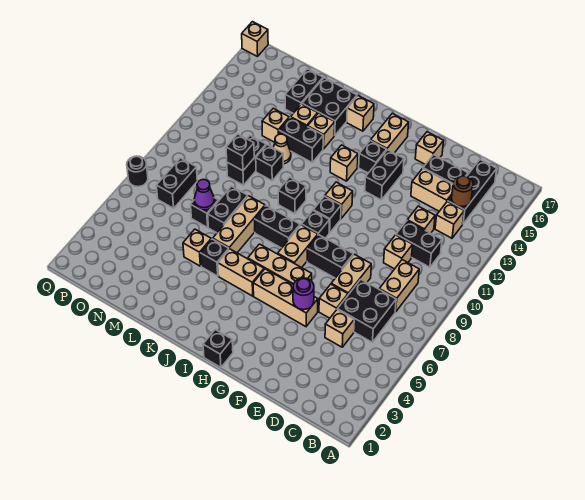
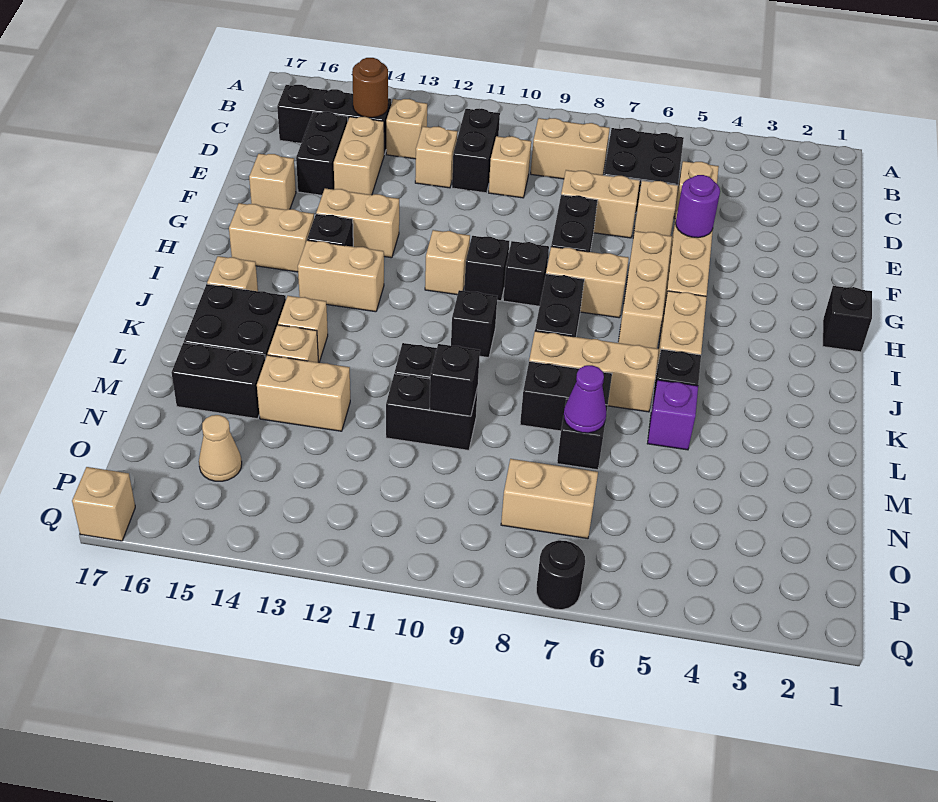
black brick G13:G14 level 1 -> tan brick G13:G14 level 1
tan brick I13 level 1 -> tan brick I13:I14 level 1
black brick K13:L13 level 1 -> none
tan brick L5 level 1 -> purple brick L5 level 1
tan cone L12 level 1 -> tan cone O15 level 1
tan brick M13 level 1 -> tan brick M13:M14 level 1
black brick O7:O8 level 1 -> tan brick O7:O8 level 1

